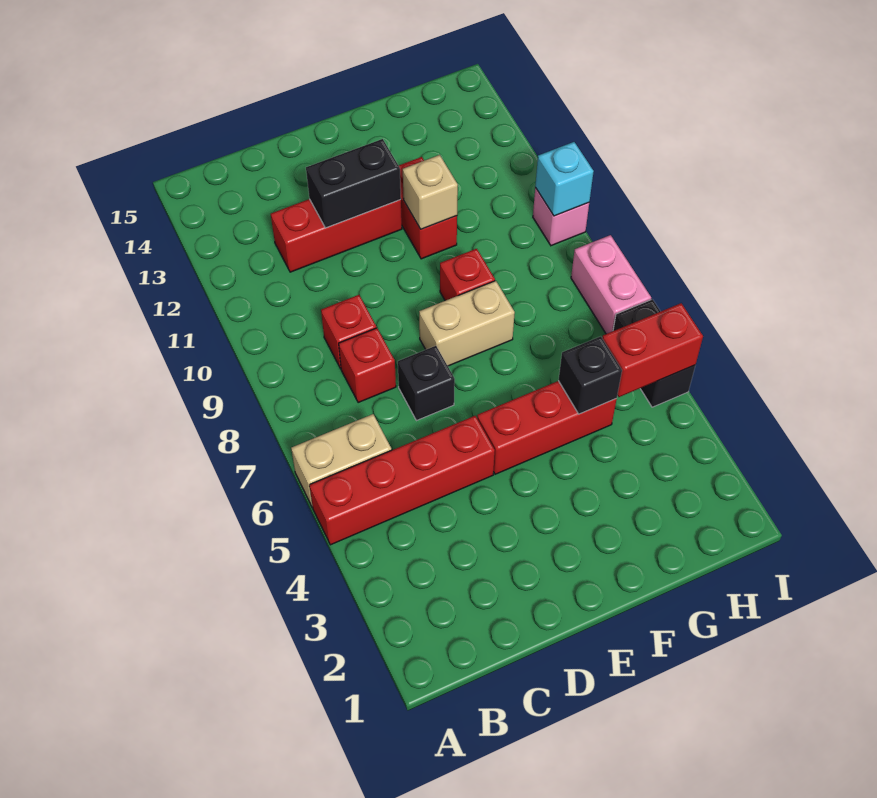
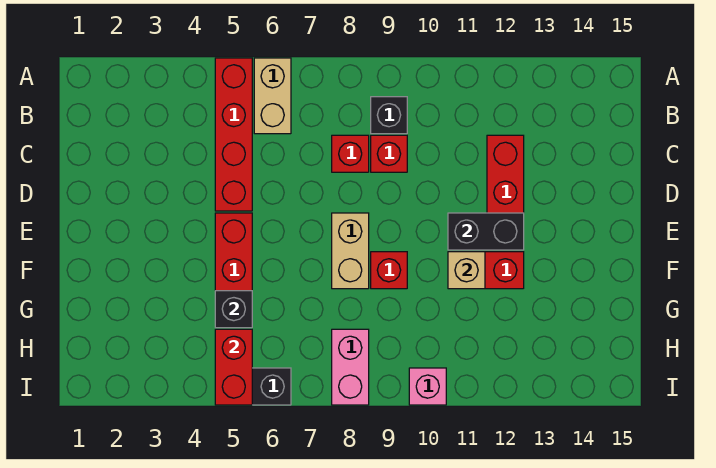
black brick D7 level 1 -> black brick B9 level 1
black brick D12:E12 level 2 -> black brick E11:E12 level 2
pink brick I7:I8 level 1 -> pink brick H8:I8 level 1
cyan brick I10 level 2 -> none

